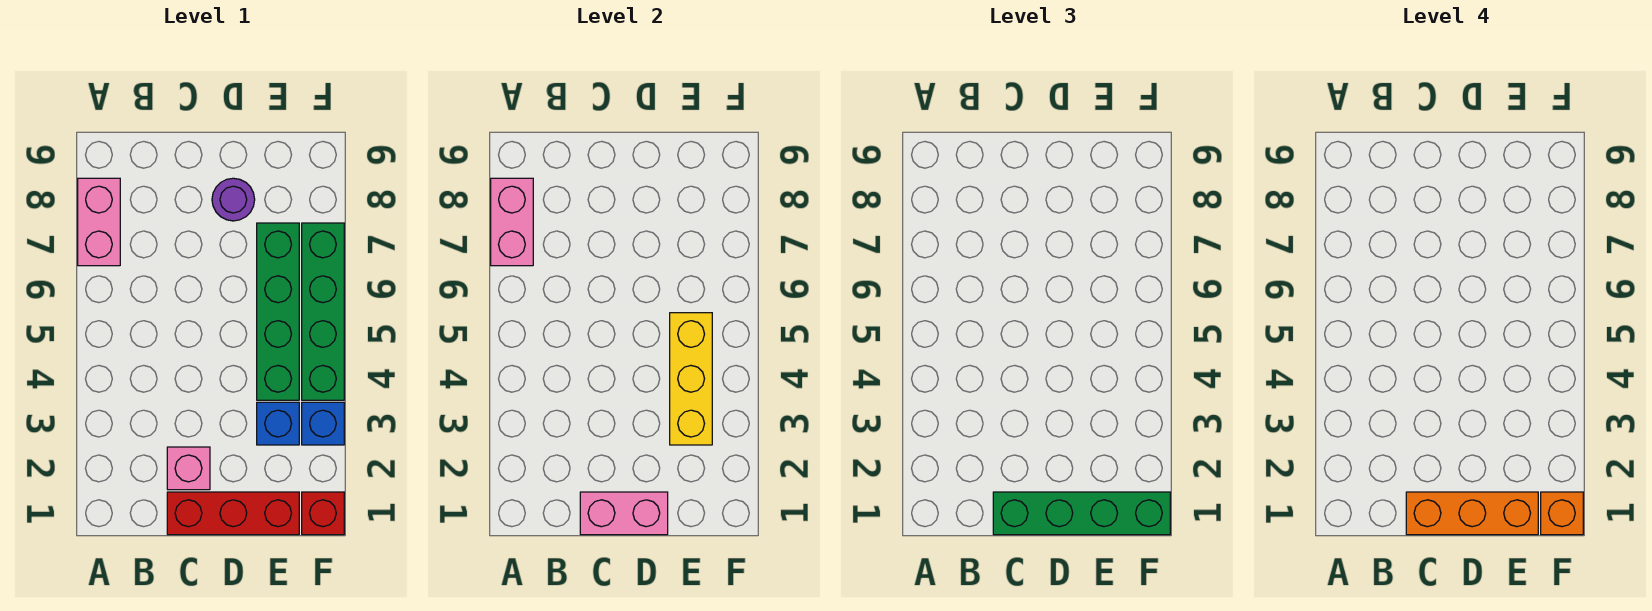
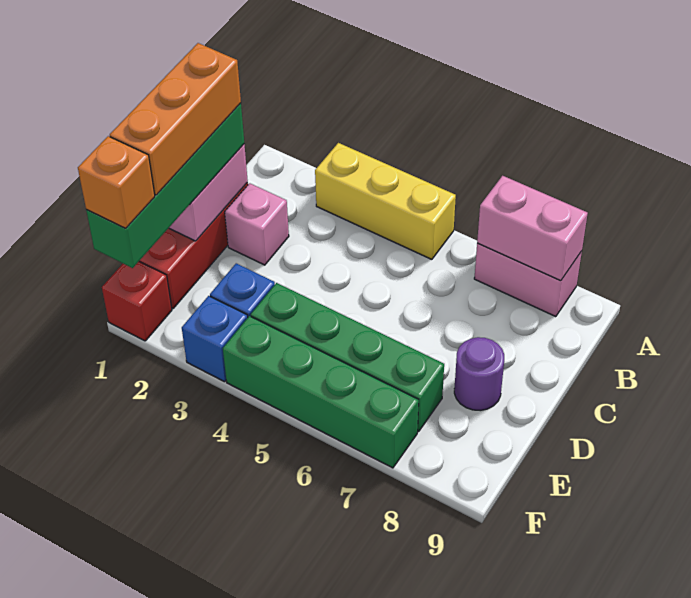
yellow brick E3:E5 level 2 -> yellow brick A3:A5 level 1

